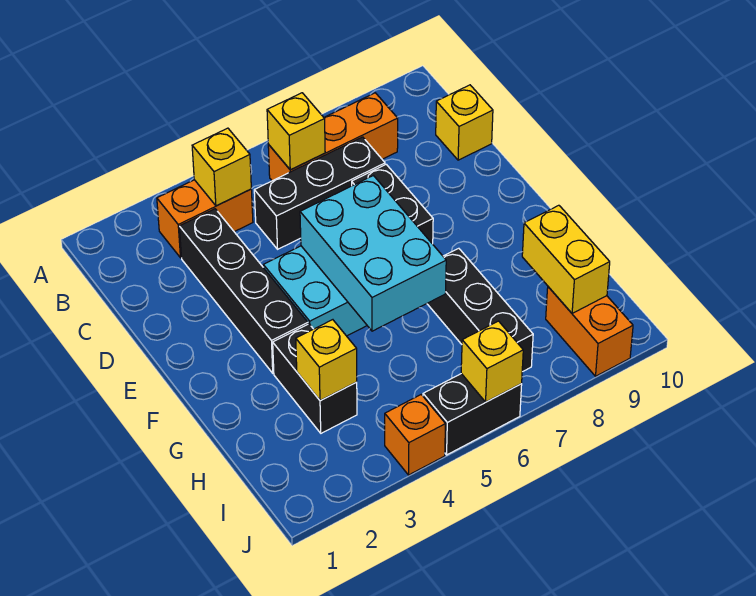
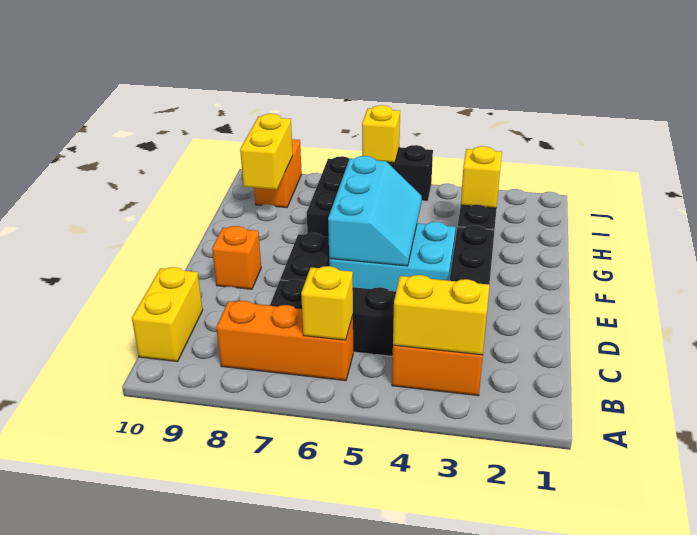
yellow brick B4 level 2 -> yellow brick B3:B4 level 2
yellow brick C10 level 1 -> yellow brick B10:C10 level 1
cyan brick E5:G6 level 2 -> cyan slope E5:G6 level 2 top 6
orange brick J4 level 1 -> orange brick E9 level 1

